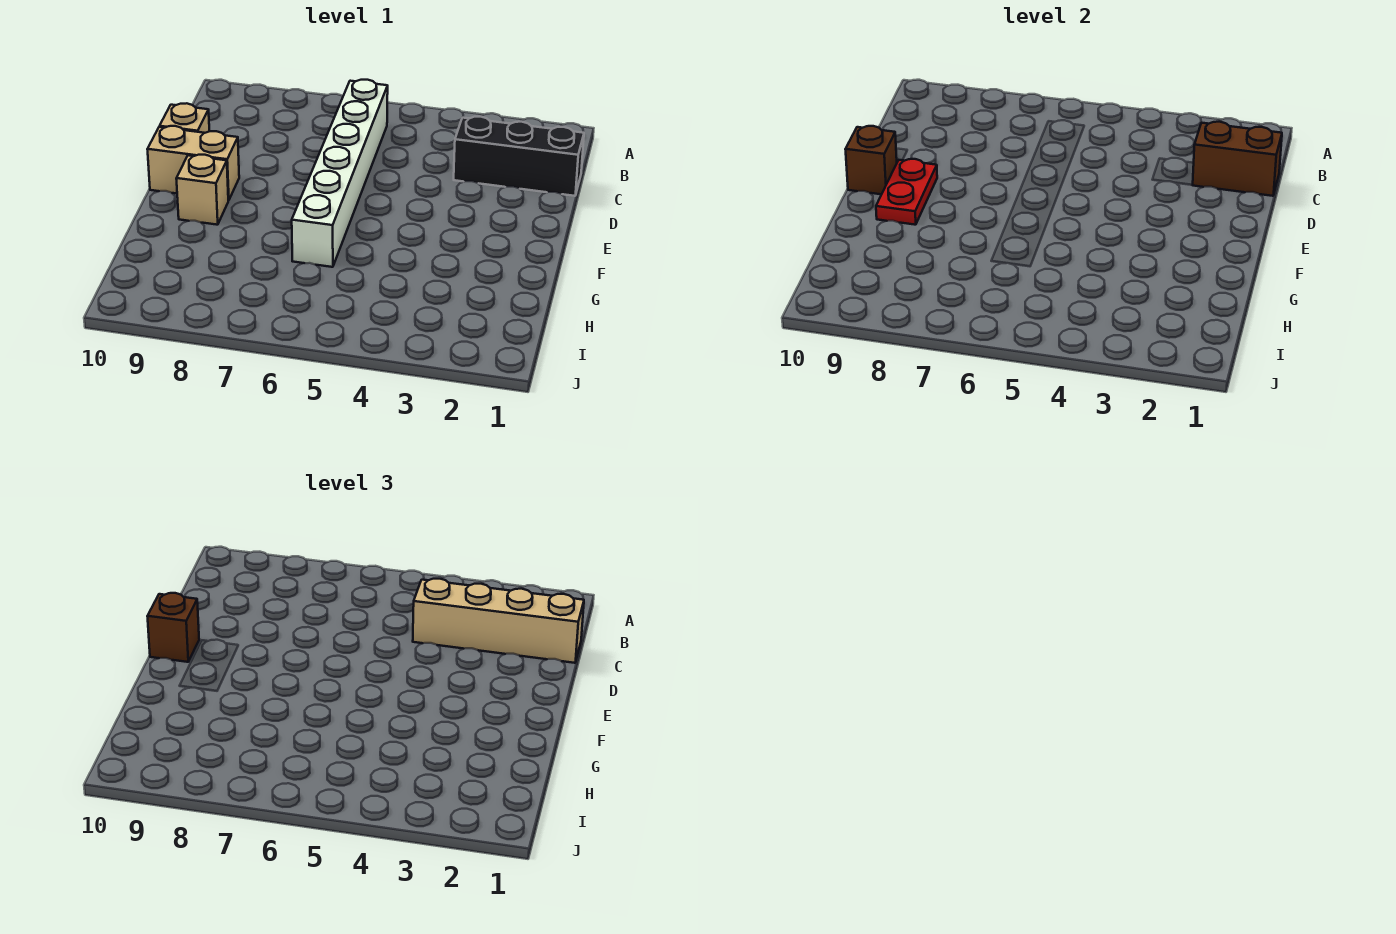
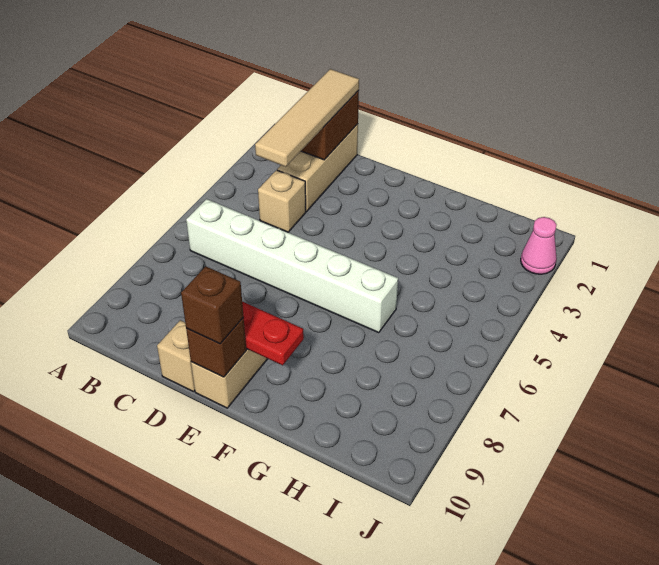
black brick C1:C3 level 1 -> tan brick C1:C3 level 1
tan brick C1:C4 level 3 -> tan tile C1:C4 level 3
tan brick F9 level 1 -> tan brick C4 level 1
none -> pink cone J2 level 1

